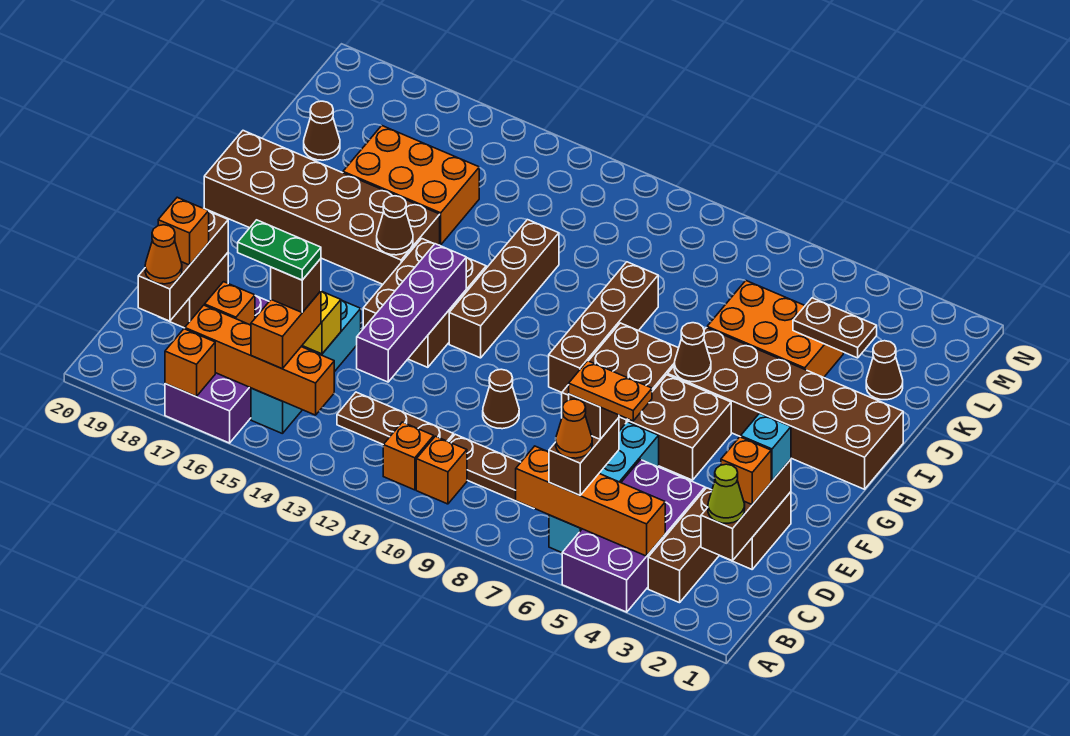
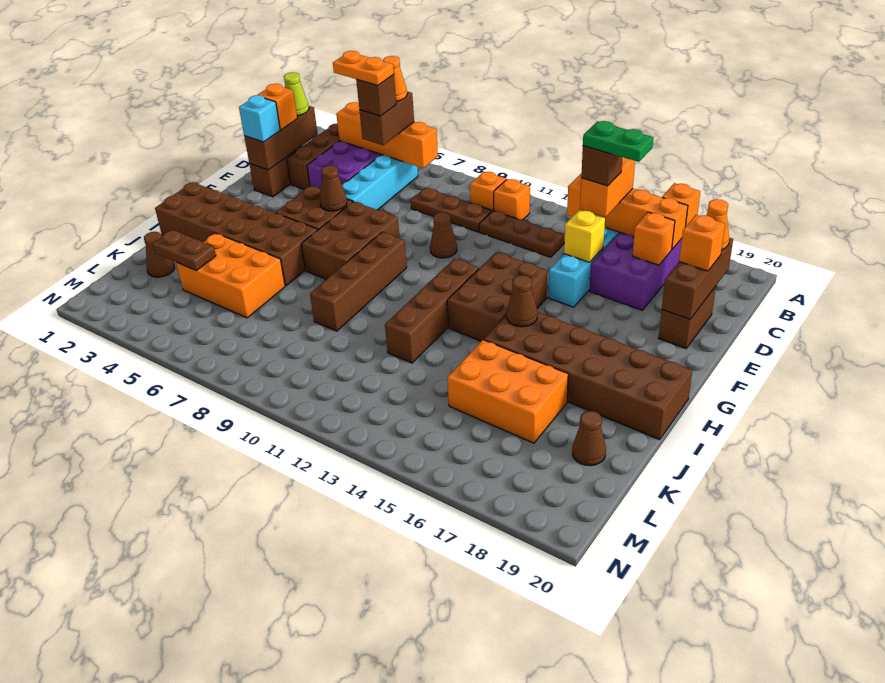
purple brick D13:G13 level 2 -> none
brown cone H6 level 2 -> brown cone F6 level 2

